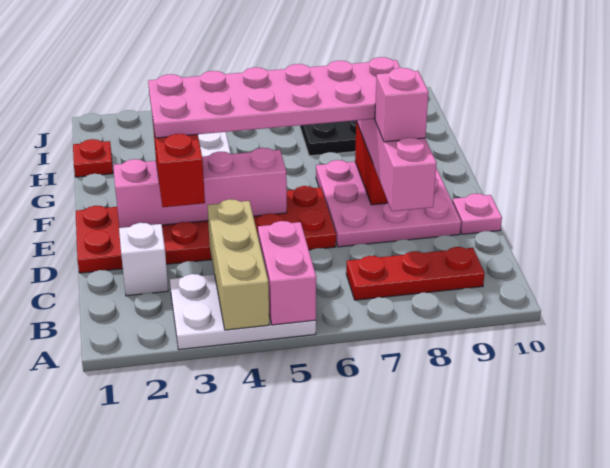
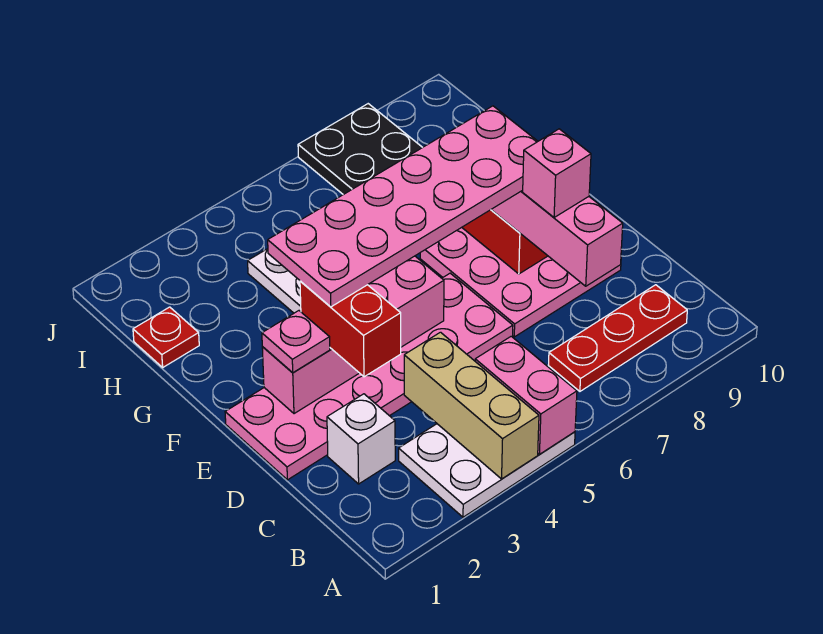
red plate D1:E6 level 1 -> pink plate D1:E6 level 1
pink plate D10 level 1 -> pink plate E2 level 3

